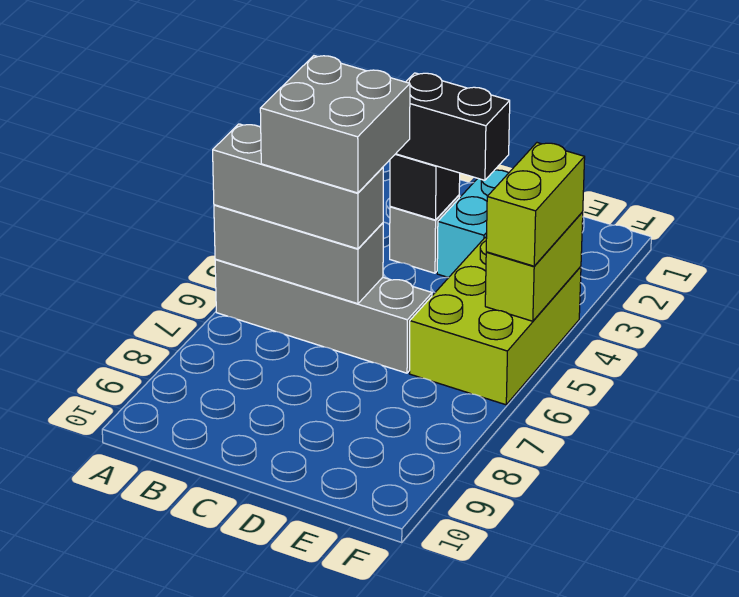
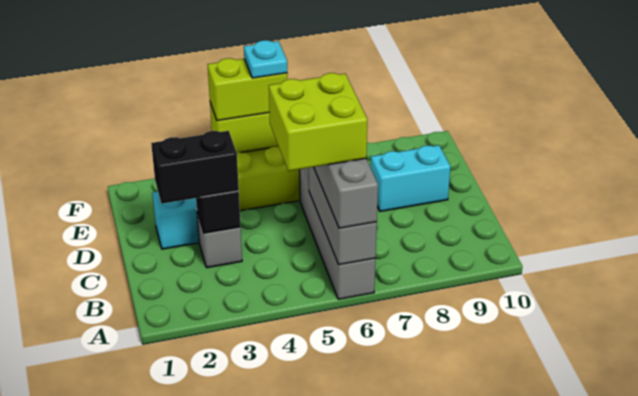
grey brick B5:C6 level 4 -> lime brick B5:C6 level 4
black brick C3:D3 level 3 -> black brick C2:C3 level 3
none -> cyan brick D8:D9 level 1
none -> cyan plate F5 level 4

